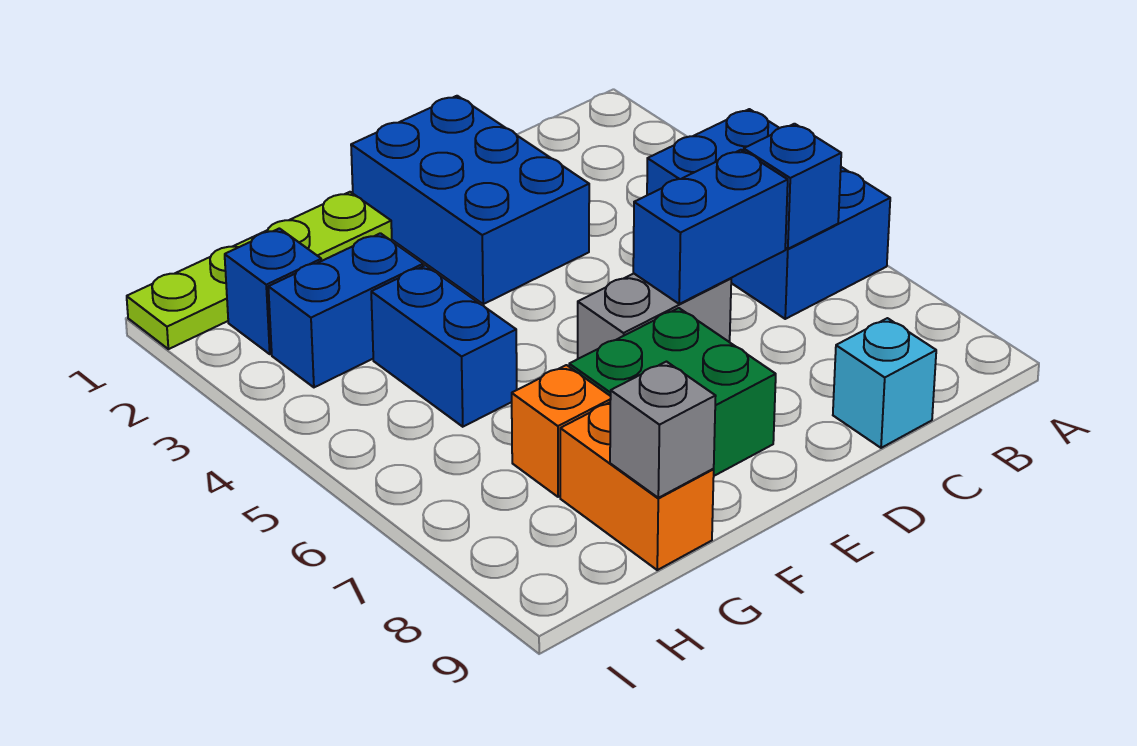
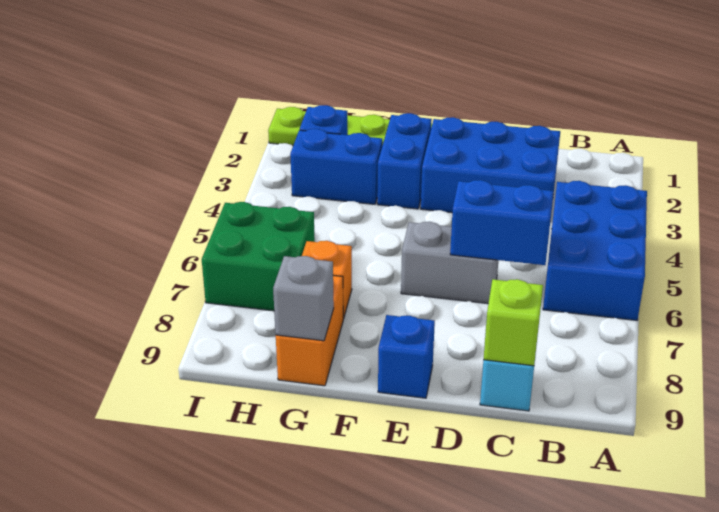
blue brick B6 level 2 -> blue brick E9 level 1
none -> lime brick C9 level 2
blue brick D1:E3 level 1 -> blue brick C2:E3 level 1
green brick E7:F8 level 1 -> green brick H6:I7 level 1
blue brick G4:G5 level 1 -> blue brick F2:F3 level 1

